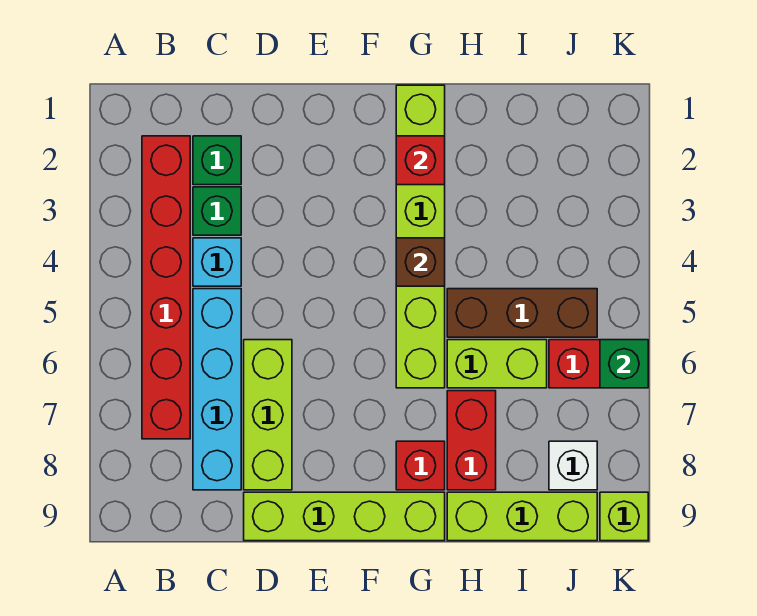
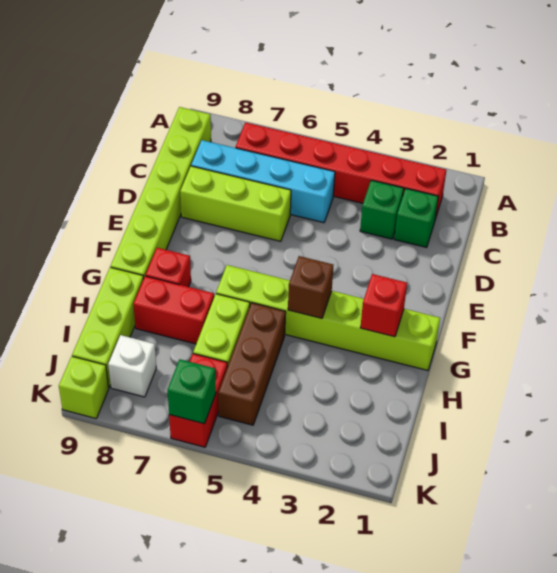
cyan brick C4 level 1 -> none
lime brick D9:G9 level 1 -> lime brick B9:G9 level 1

